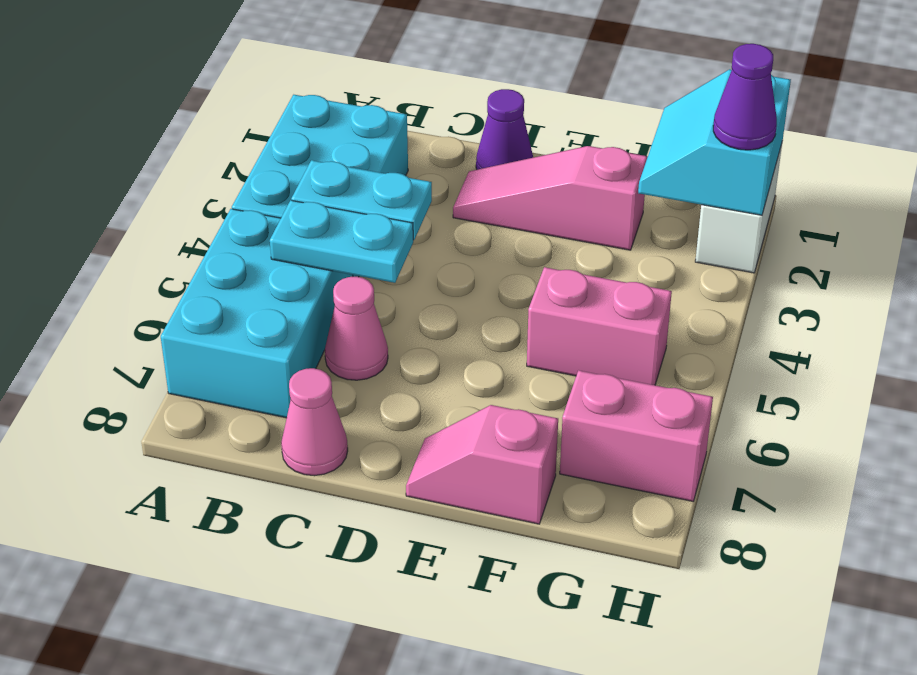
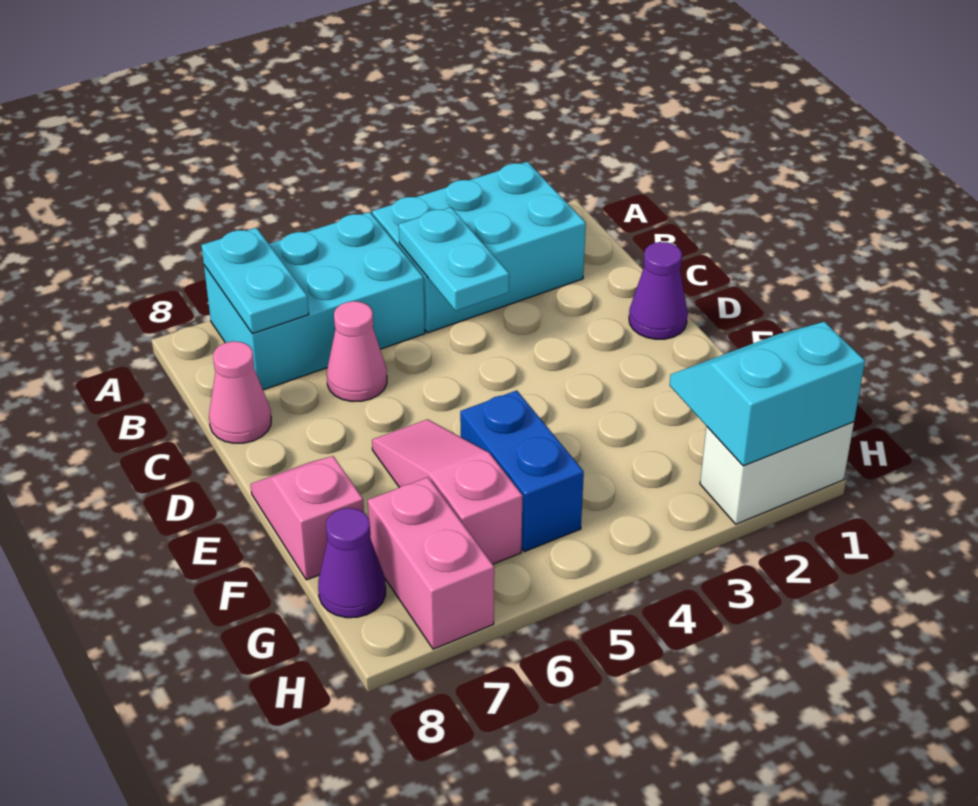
cyan plate B5:C5 level 2 -> cyan plate A7:B7 level 2
pink slope D2:F2 level 1 top F -> pink slope E6:G6 level 1 top G
pink brick F5:G5 level 1 -> blue brick F5:G5 level 1
purple cone H2 level 3 -> purple cone G8 level 1

